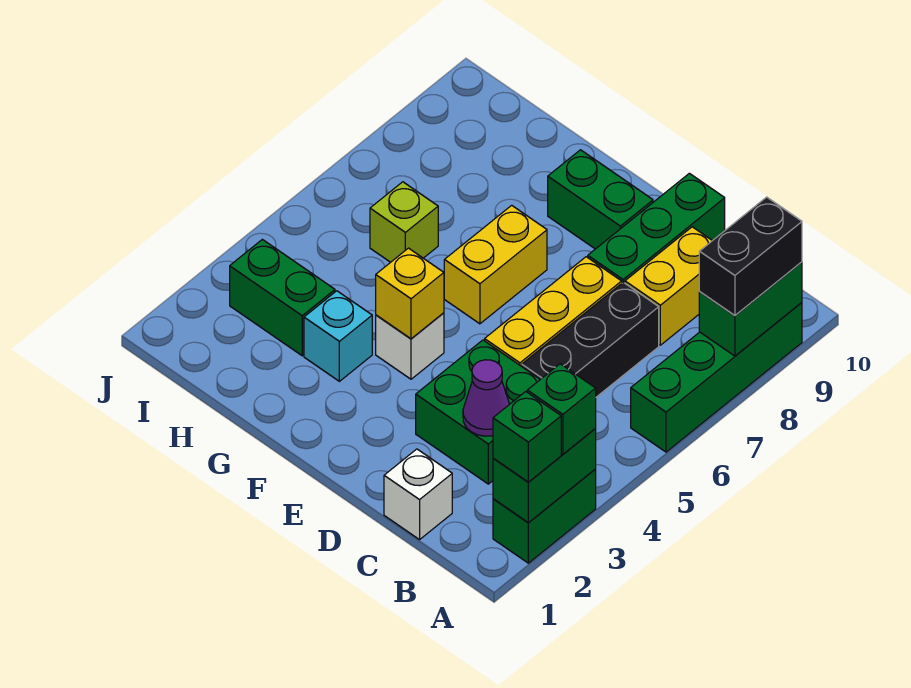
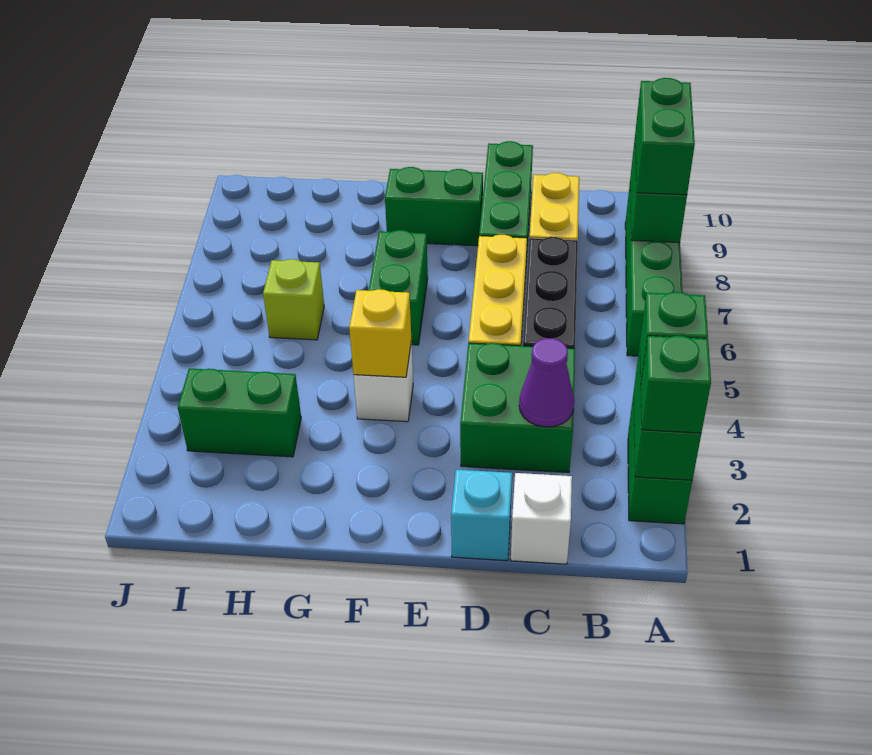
black brick A8:A9 level 3 -> green brick A8:A9 level 3
yellow brick F6:F7 level 1 -> green brick F6:F7 level 1
cyan brick G3 level 1 -> cyan brick D1 level 1

